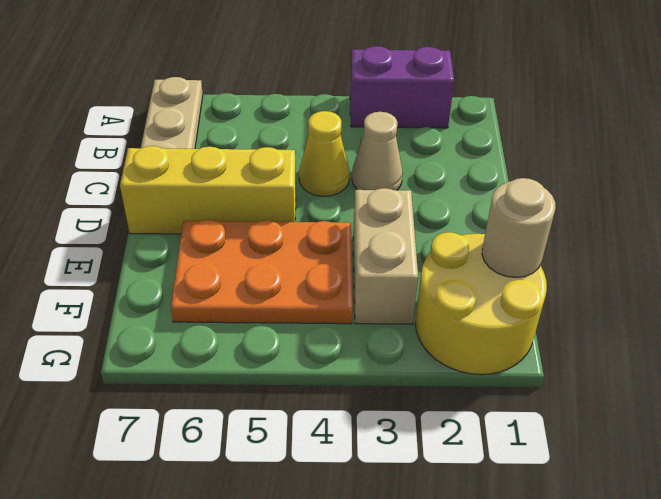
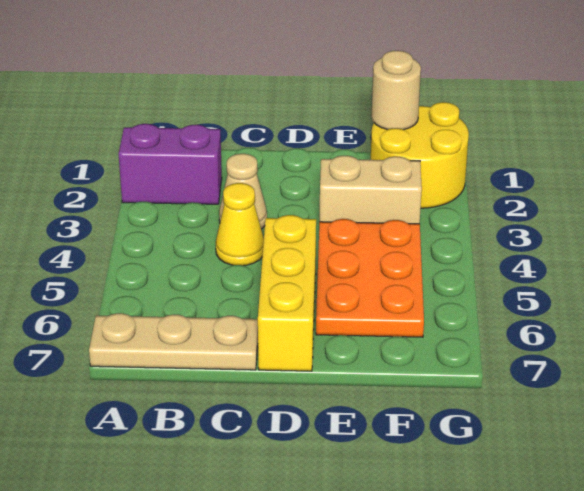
purple brick A2:A3 level 1 -> purple brick A2:B2 level 1

